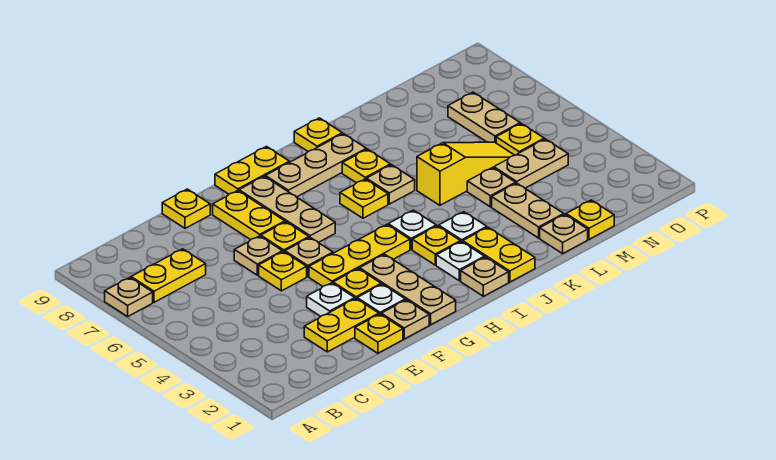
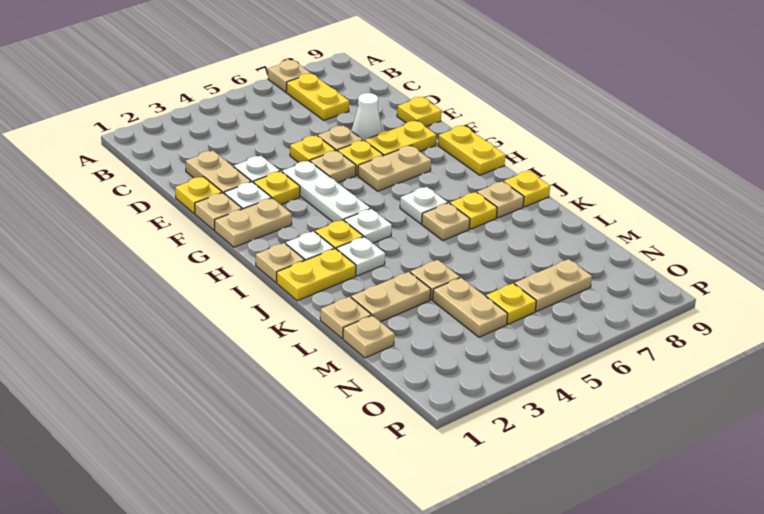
yellow plate D2:E2 level 1 -> tan plate D2:E2 level 1
none -> white cone E7 level 1
yellow plate F4:H4 level 1 -> white plate F4:H4 level 1
tan plate G1:G3 level 1 -> tan plate G1:G2 level 1
tan plate G6:G8 level 1 -> tan plate G6:G7 level 1
tan plate H8:J8 level 1 -> tan plate J8 level 1
yellow plate I6 level 1 -> white plate I6 level 1
yellow slope K5:M5 level 1 top K -> none
yellow plate M1 level 1 -> tan plate M1 level 1

